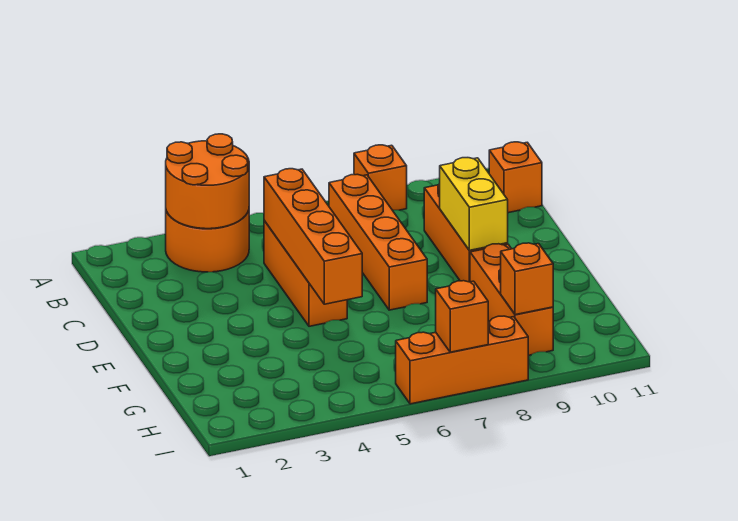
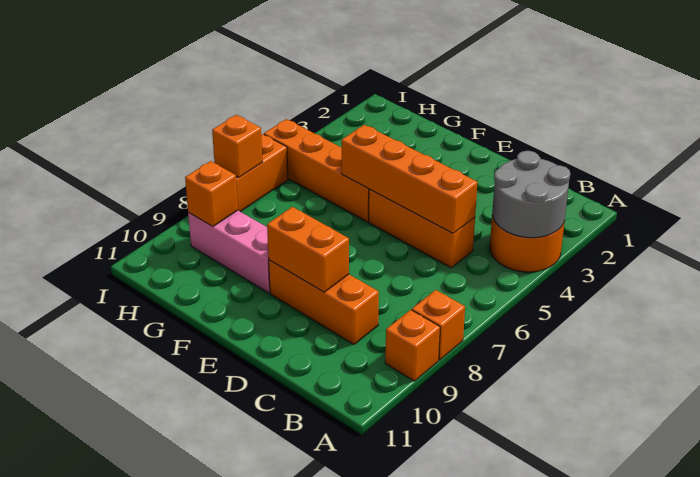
orange round brick A3:B4 level 2 -> grey round brick A3:B4 level 2
orange brick B7:E7 level 1 -> orange brick F5:I5 level 1
orange brick B11 level 1 -> orange brick A9 level 1
yellow brick D9:E9 level 2 -> orange brick D9:E9 level 2
orange brick F9:H9 level 1 -> pink brick F9:H9 level 1

